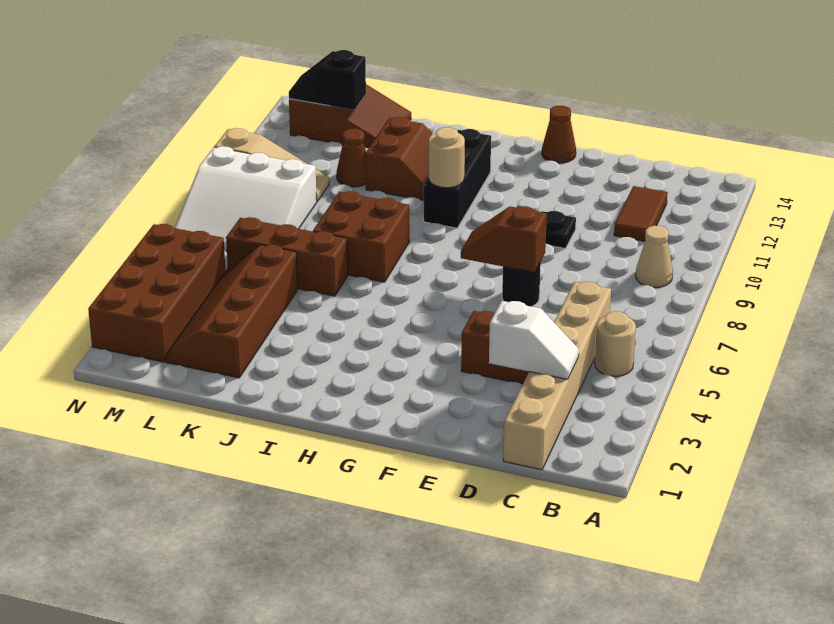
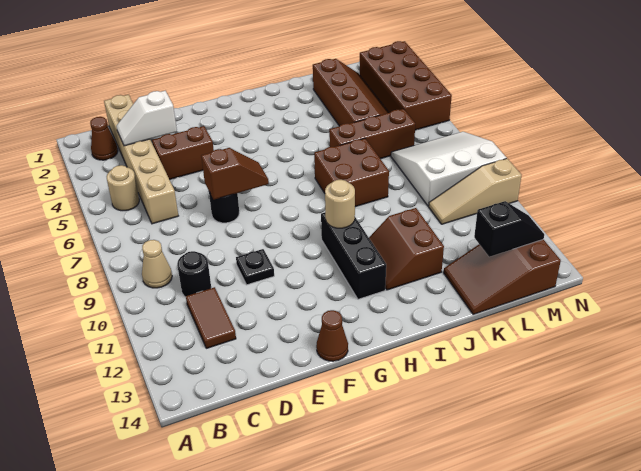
none -> black round brick C10 level 1
brown cone K11 level 1 -> brown cone B2 level 1

